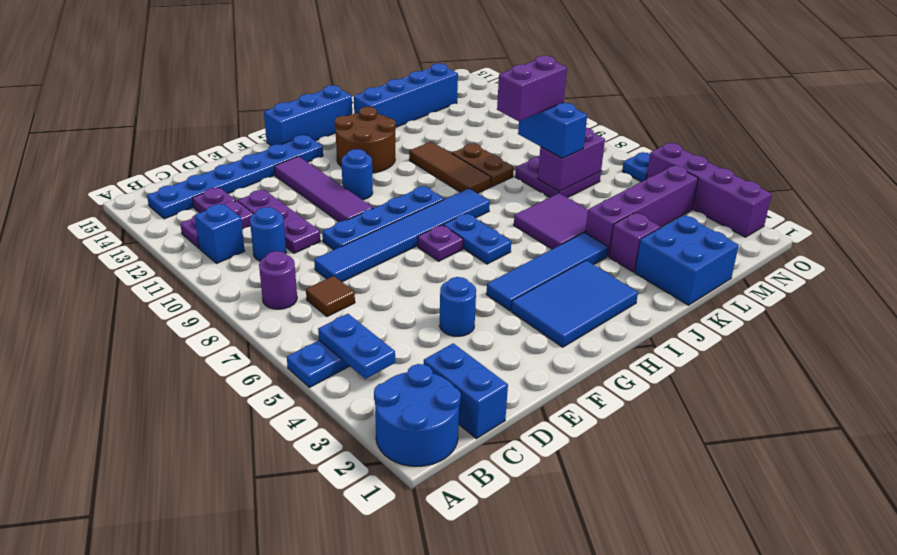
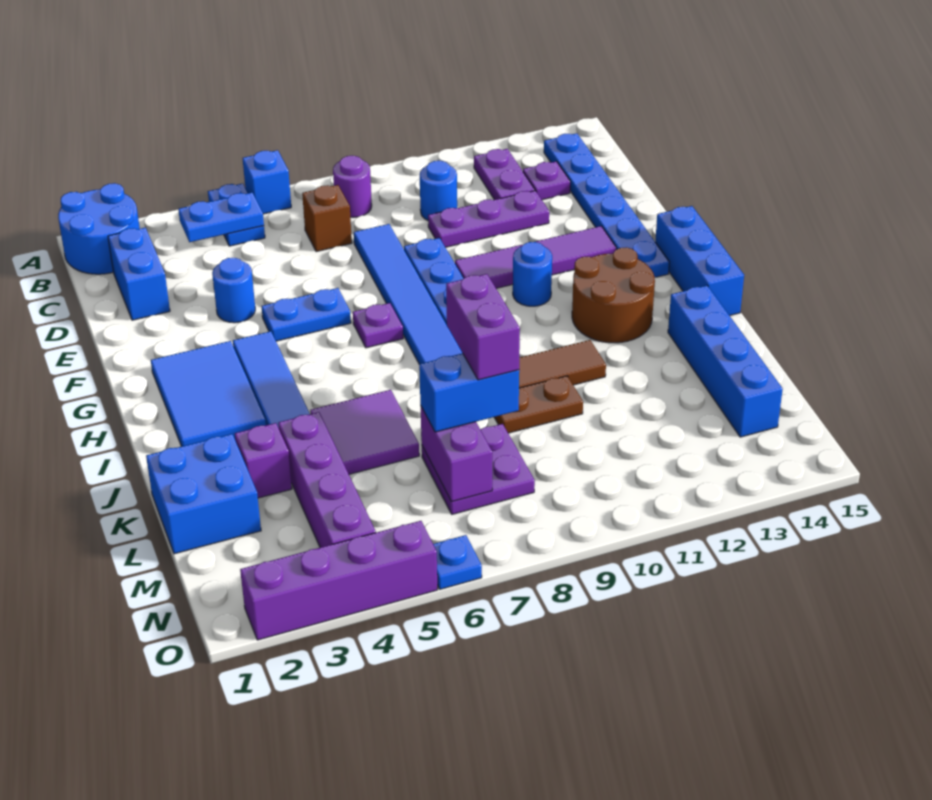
blue brick B11 level 1 -> blue brick A6 level 1
blue brick C1:C2 level 1 -> blue brick C2:D2 level 1
brown tile C7 level 1 -> brown brick C7 level 1
blue plate H6:H7 level 1 -> blue plate F5:F6 level 1

